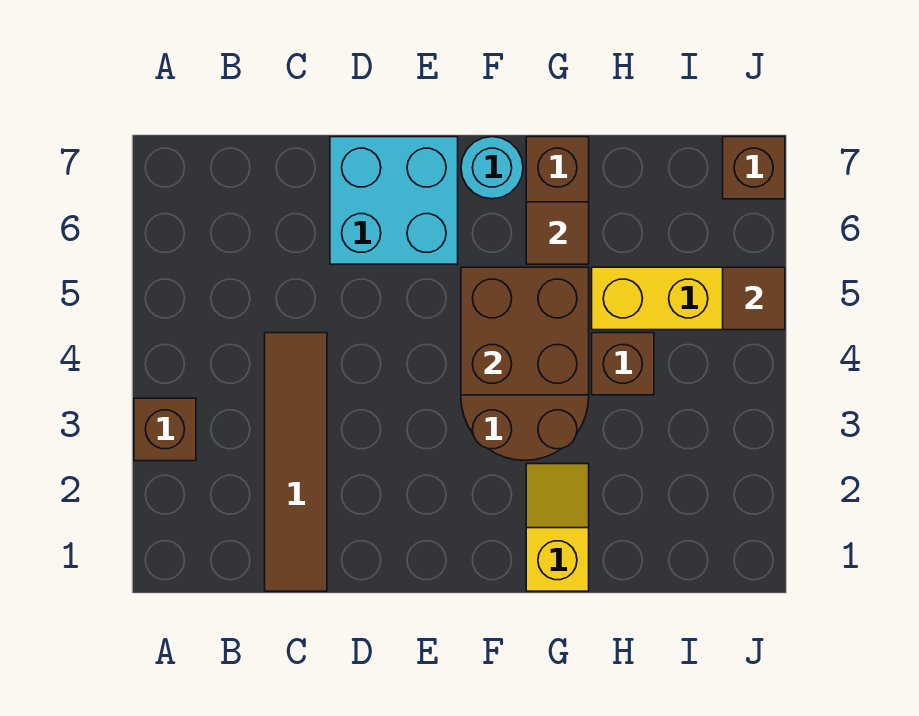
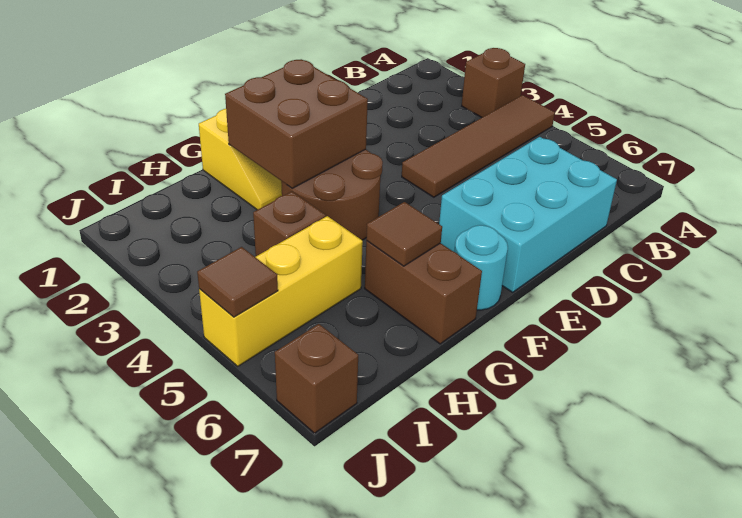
brown tile C1:C4 level 1 -> brown tile A4:D4 level 1
cyan brick D6:E7 level 1 -> cyan brick C6:E7 level 1
brown brick F4:G5 level 2 -> brown brick F2:G3 level 2

